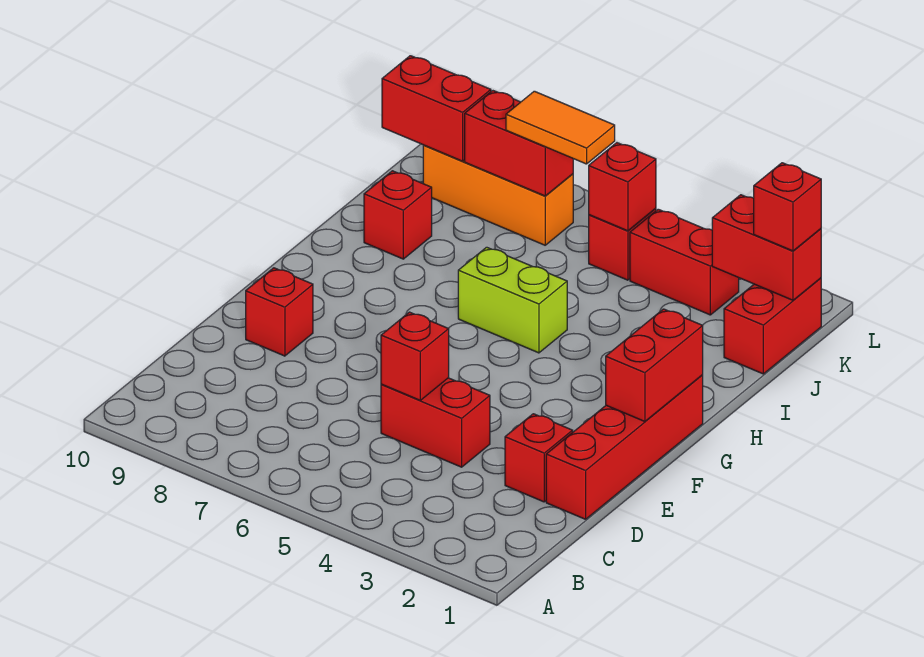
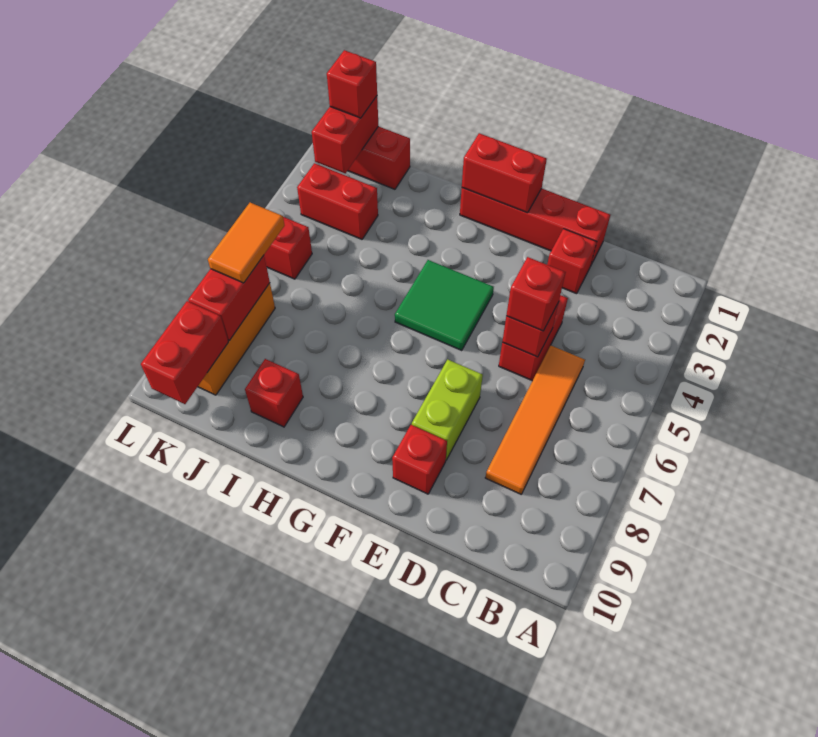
none -> orange tile C5:C8 level 1
none -> green tile F4:G5 level 1
lime brick H5:H6 level 1 -> lime brick E7:E8 level 1
red brick K3:K4 level 1 -> red brick J3:K3 level 1
red brick K5 level 2 -> red brick D5 level 3

